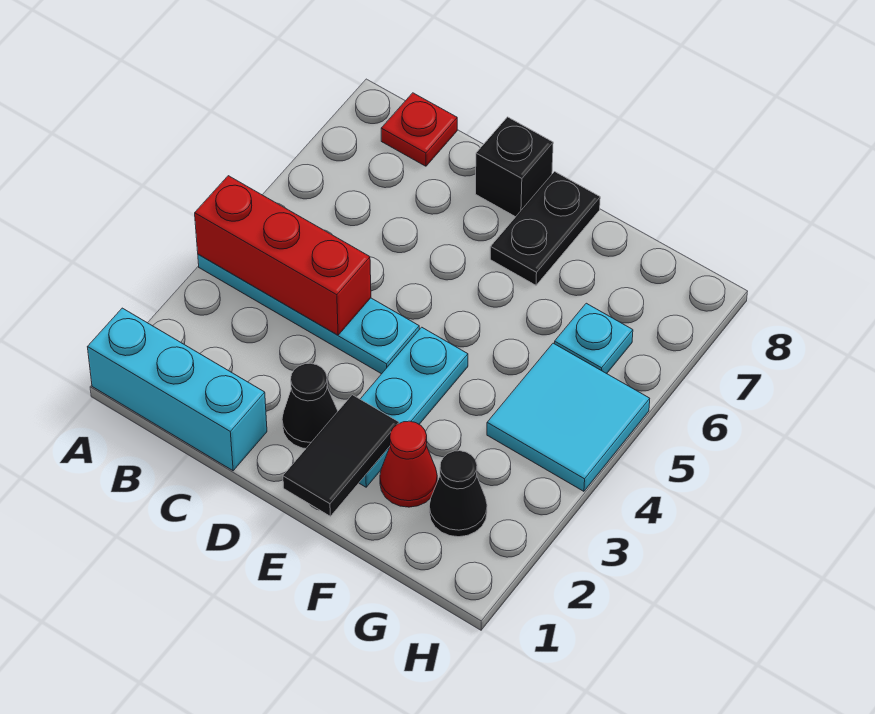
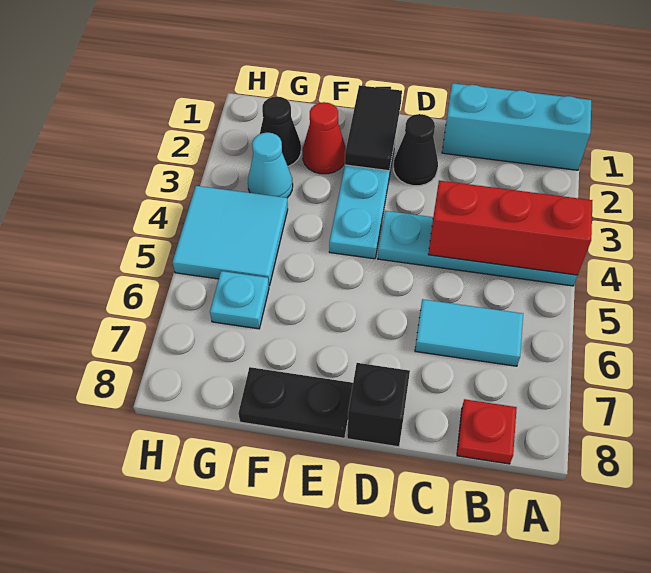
none -> cyan tile B6:C6 level 1
black plate E7:E8 level 1 -> black plate E8:F8 level 1
none -> cyan cone G3 level 1

